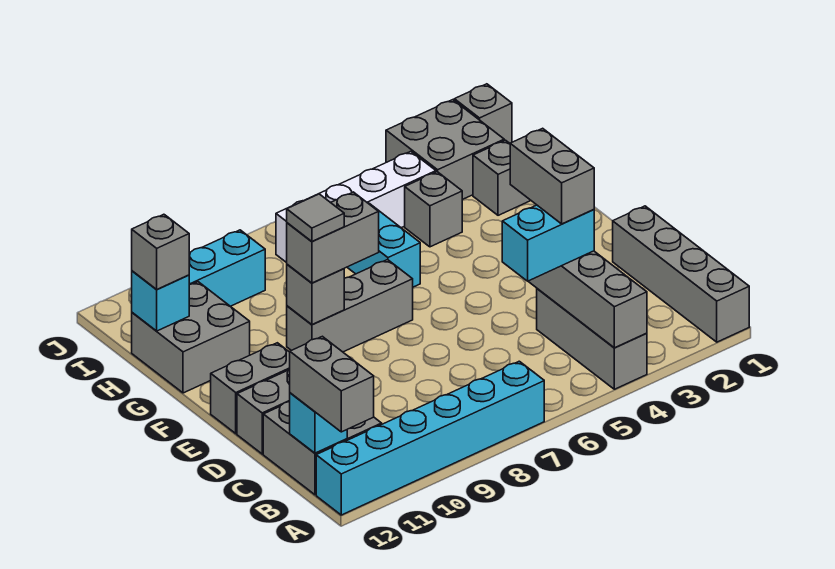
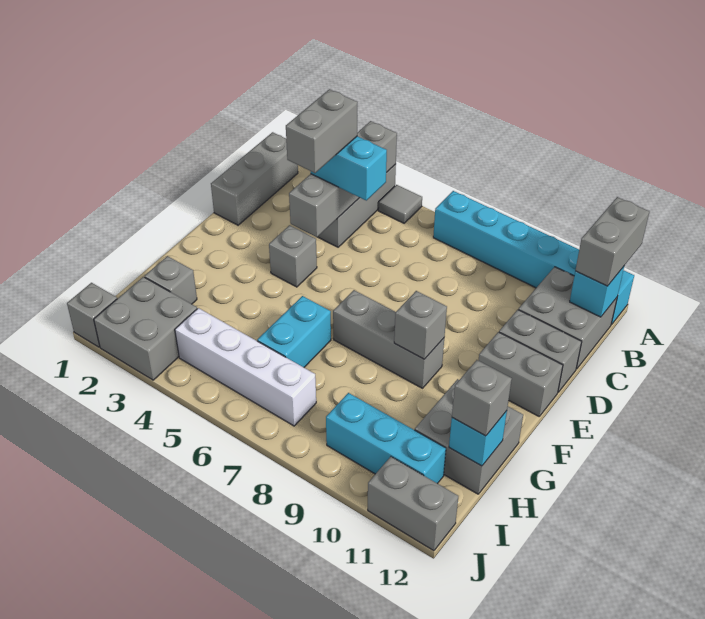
grey brick A1:D1 level 1 -> grey brick B1:D1 level 1
grey brick F8:F9 level 3 -> grey brick J11:J12 level 1
grey tile F9 level 4 -> grey tile A5 level 1
grey brick H4 level 1 -> grey brick E4 level 1

